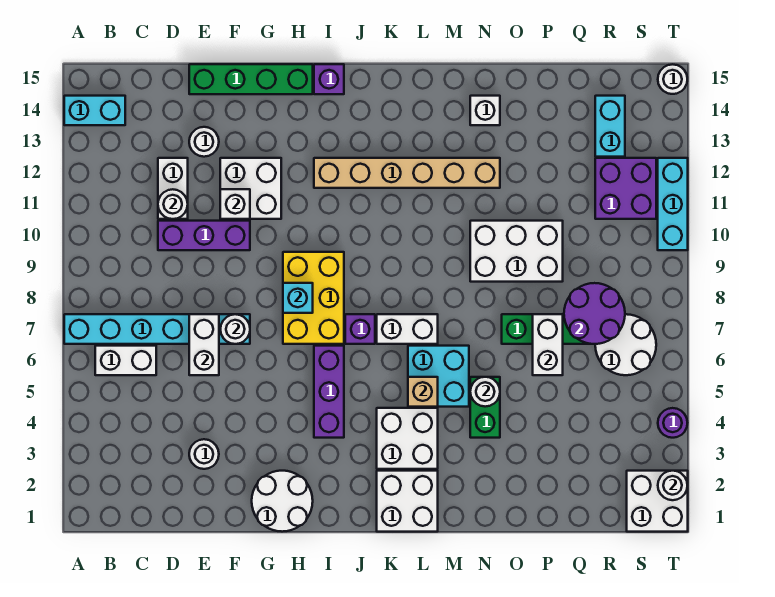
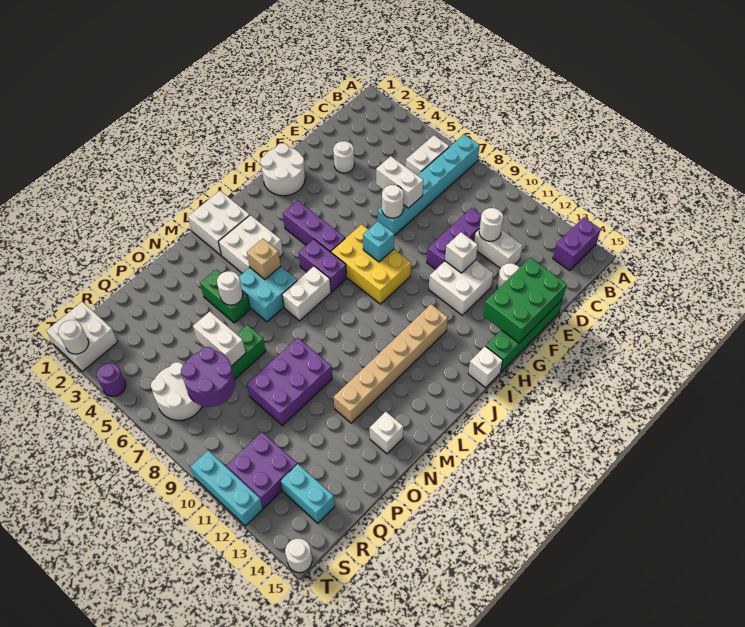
cyan brick A14:B14 level 1 -> purple brick A14:B14 level 1
none -> green brick E14:G15 level 2
purple brick I15 level 1 -> white brick I15 level 1
purple brick J7 level 1 -> purple brick J6:J7 level 1
white brick N9:P10 level 1 -> purple brick N9:P10 level 1

